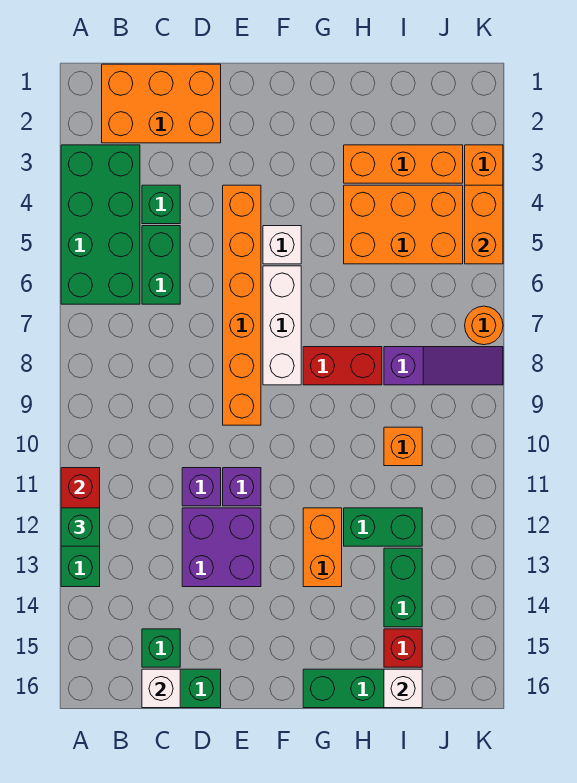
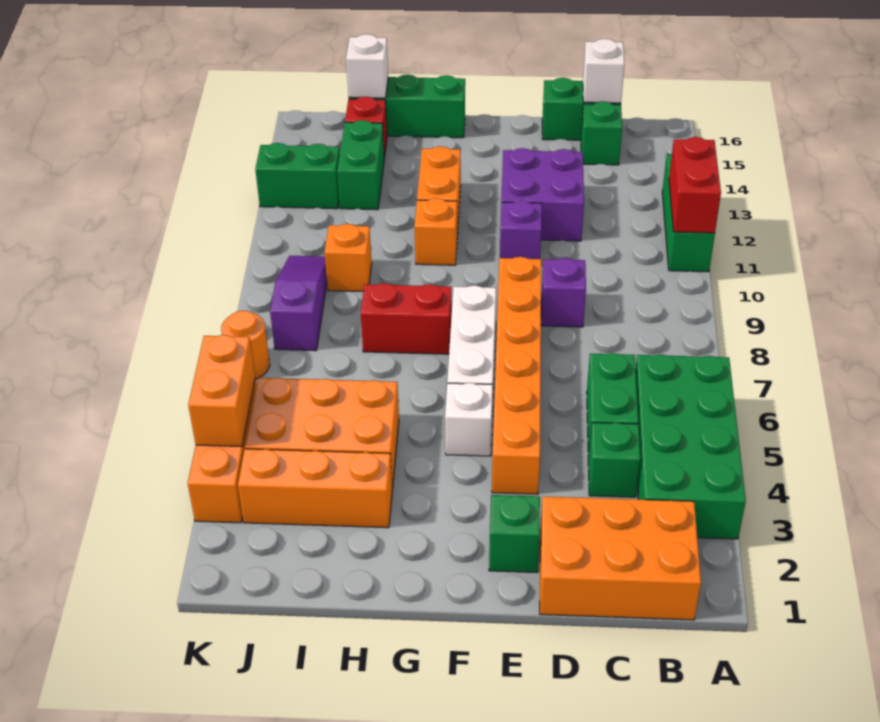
green brick A12 level 3 -> green brick E2 level 1
purple brick D11 level 1 -> purple brick D9 level 1
none -> orange brick G11 level 1
green brick H12:I12 level 1 -> green brick J13:K13 level 1
purple slope I8:K8 level 1 top I -> purple slope J8:J10 level 1 top 8

